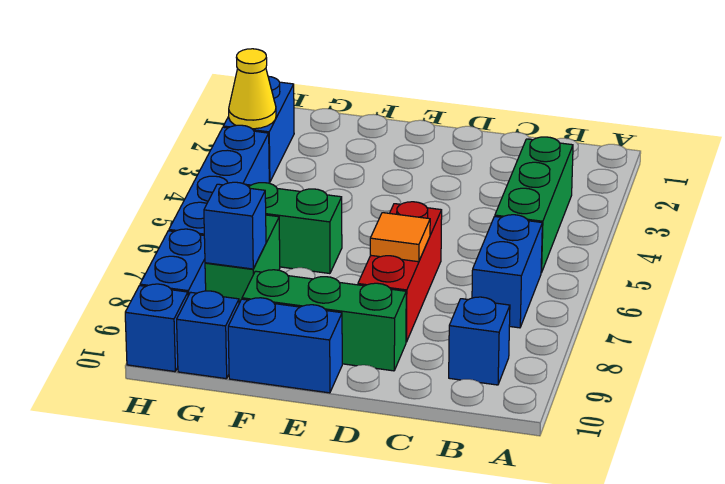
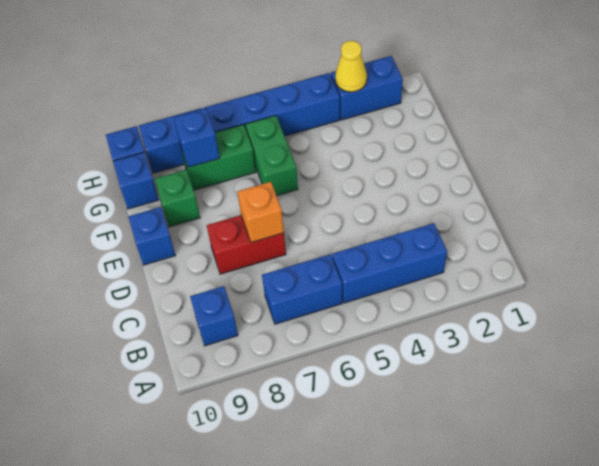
green brick B3:B5 level 1 -> blue brick B3:B5 level 1
red brick D6:D8 level 1 -> red brick D7:D8 level 1
orange tile D7 level 2 -> orange brick D7 level 2
green brick D9:F9 level 1 -> green brick F9 level 1
blue brick E10:F10 level 1 -> blue brick E10 level 1

